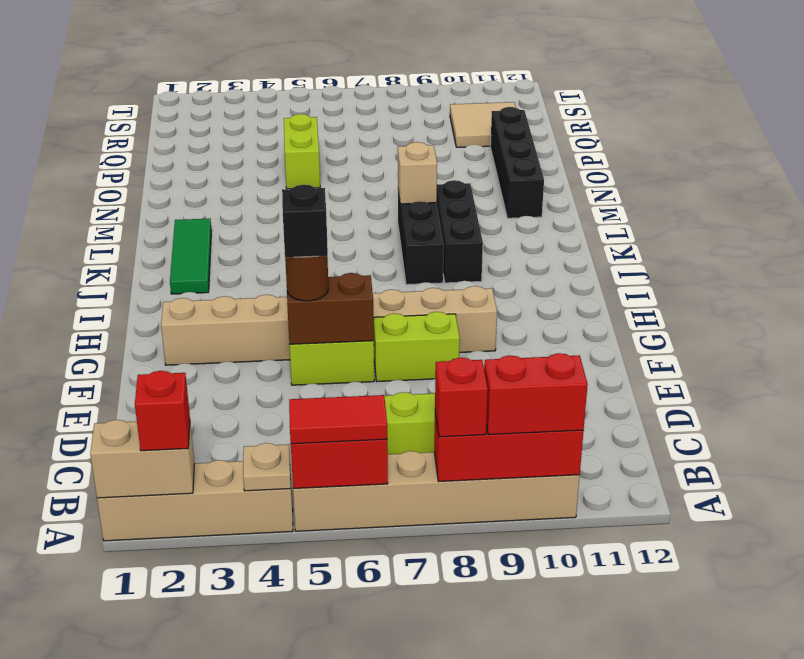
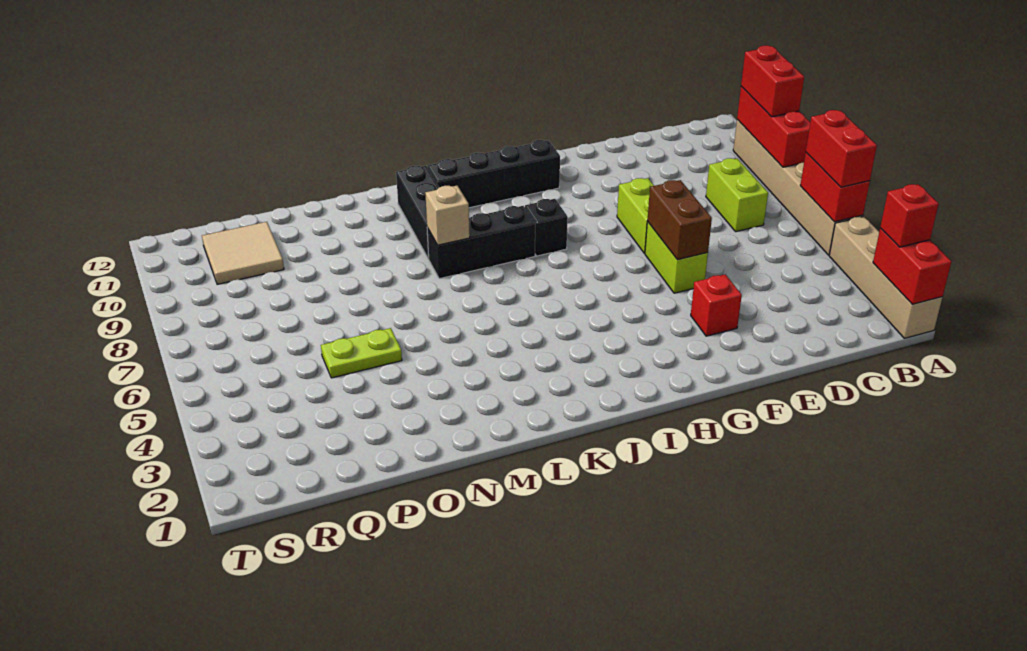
tan brick A1:A2 level 2 -> red brick A1:A2 level 2
tan plate A4 level 2 -> none
red tile A5:A6 level 3 -> red brick A5:A6 level 3
red brick A8 level 3 -> red brick F3 level 1
brown round brick F5 level 3 -> none
black brick F5 level 4 -> black brick I8 level 1
tan brick G2:G9 level 1 -> none
green tile J2:L2 level 1 -> none
black brick J9:L9 level 1 -> black brick L9:L11 level 1
black brick M11:P11 level 1 -> black brick H11:K11 level 1
lime brick O5:P5 level 1 -> lime plate O5:P5 level 1

